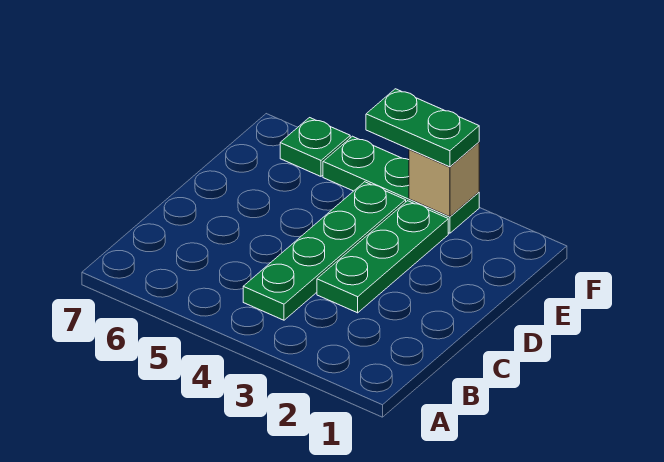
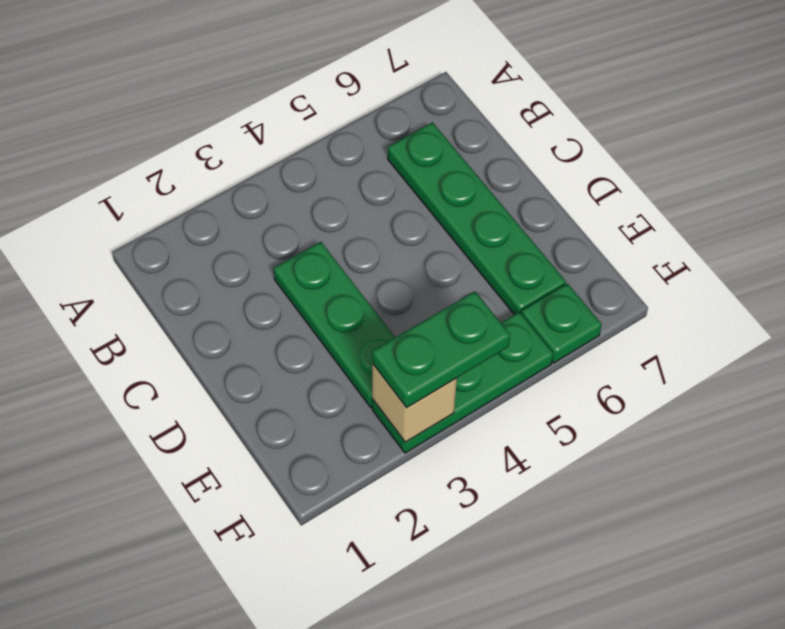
green plate B4:E4 level 1 -> green plate B6:E6 level 1

